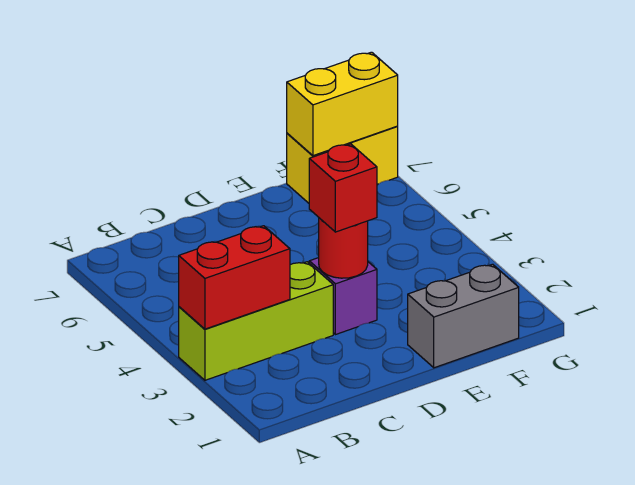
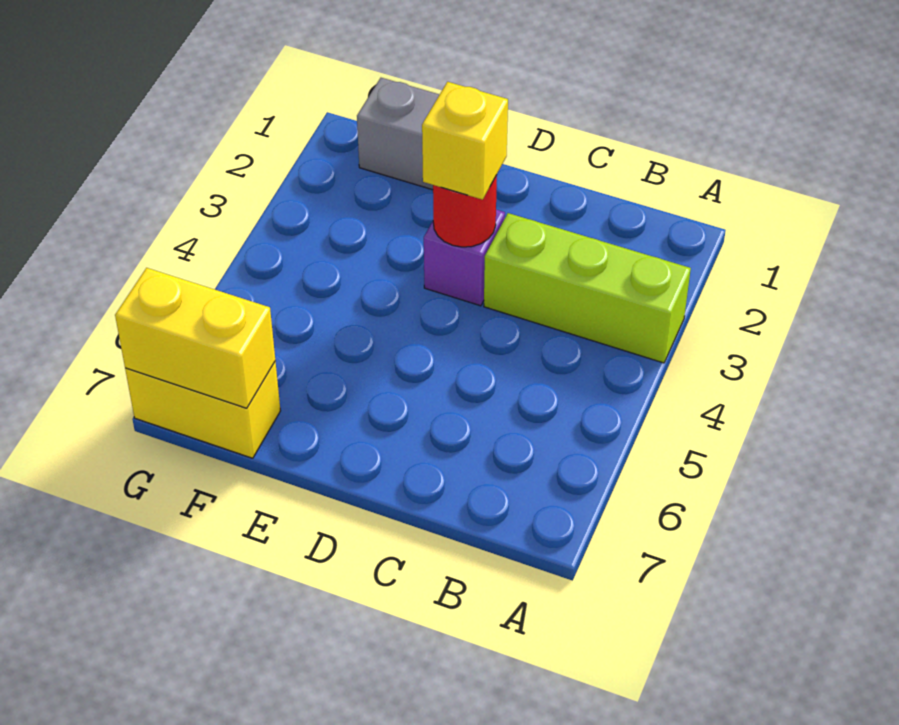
red brick A3:B3 level 2 -> none
red brick D3 level 3 -> yellow brick D3 level 3

